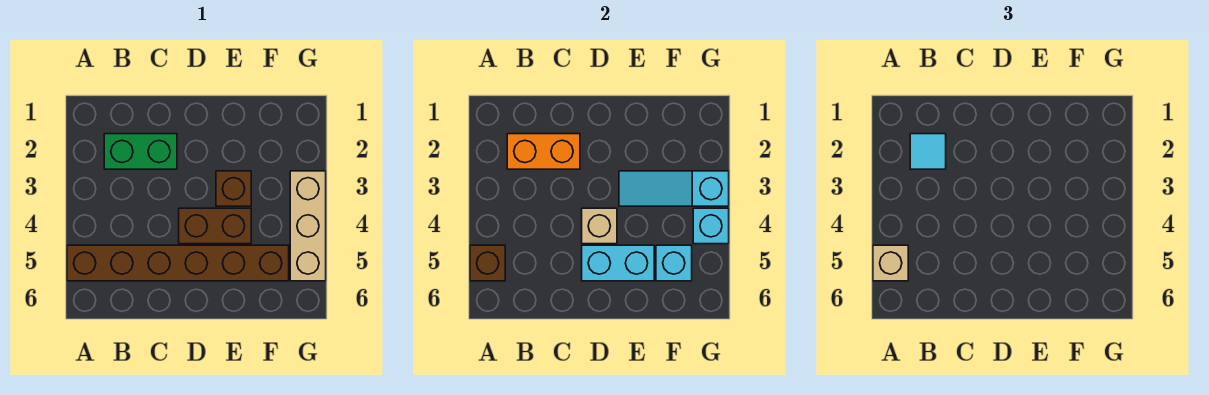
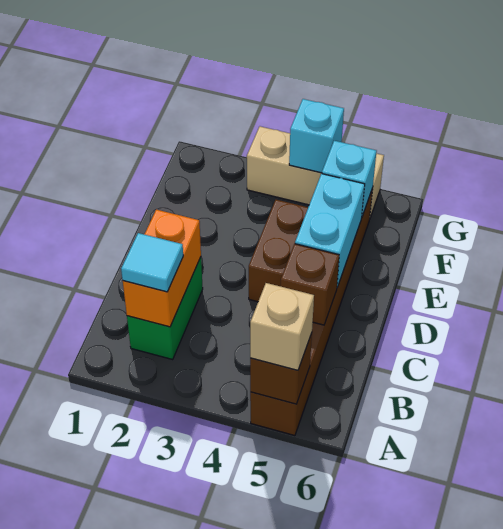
tan brick D4 level 2 -> none
brown brick E3 level 1 -> brown brick C5 level 2
cyan slope E3:G3 level 2 top G -> none

